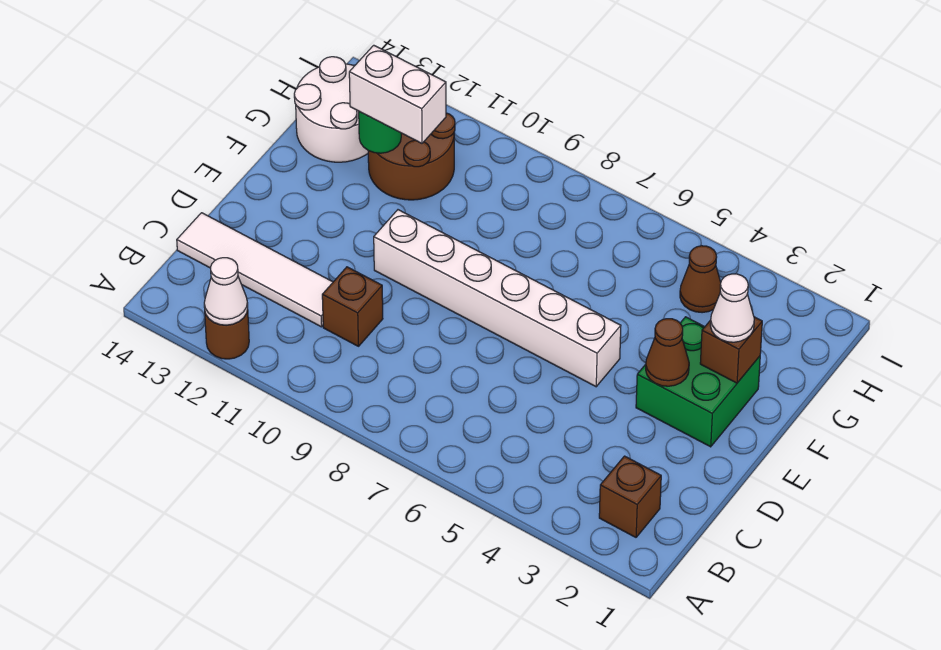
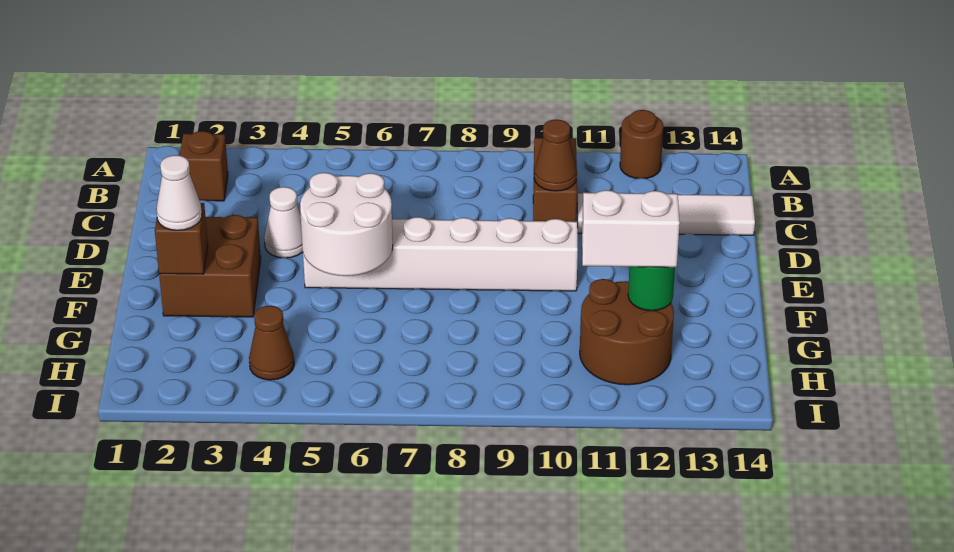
white cone A12 level 2 -> white cone D4 level 1
brown brick C10 level 1 -> brown brick B10:C10 level 1
green brick E2:F3 level 1 -> brown brick E2:F3 level 1
brown cone E3 level 2 -> brown cone C10 level 2
white round brick G13:H14 level 1 -> white round brick E5:F6 level 2

